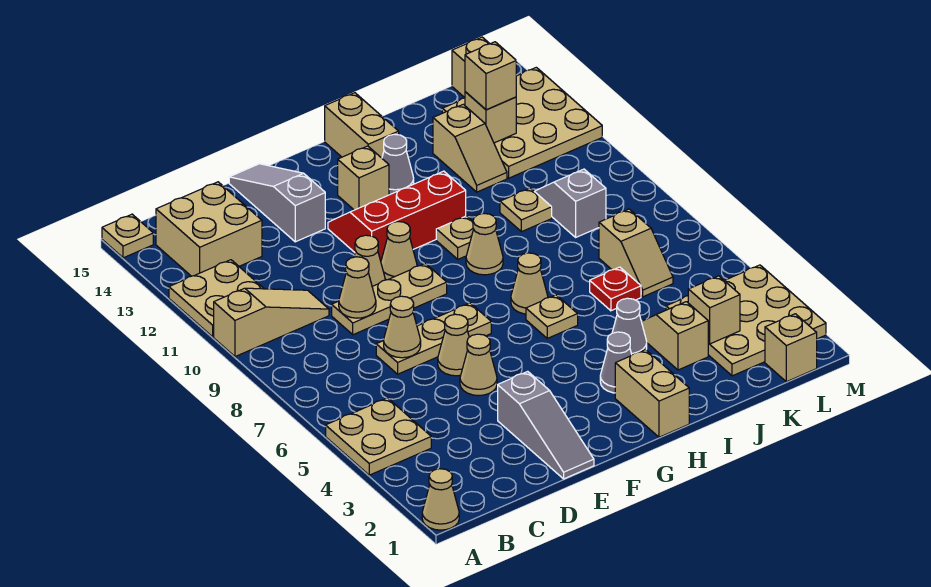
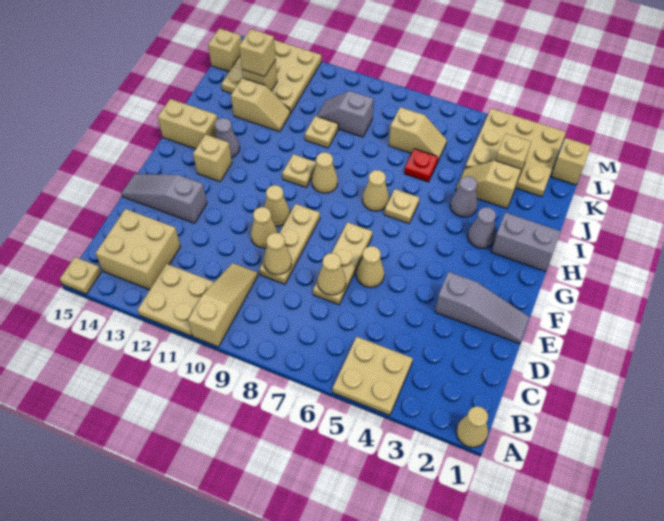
tan cone E5 level 1 -> none
red slope F11:H12 level 1 top 11 -> none
tan brick H1:H2 level 1 -> grey brick H1:H2 level 1

